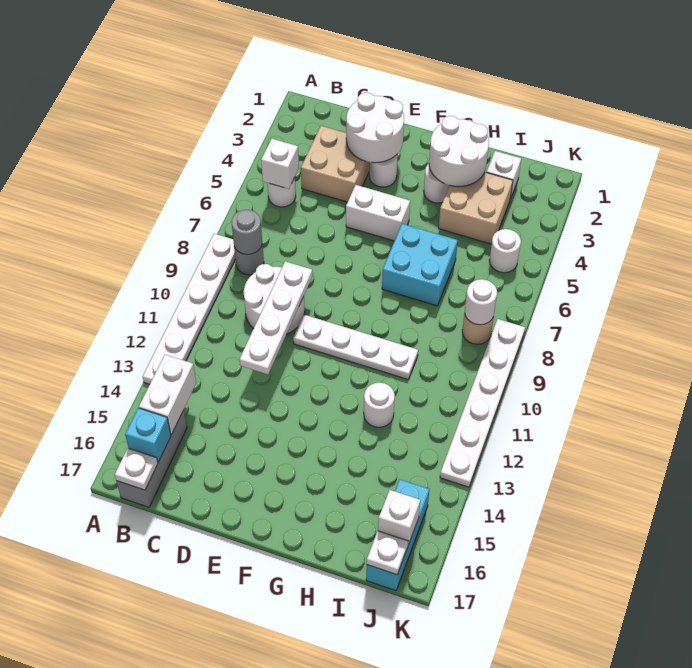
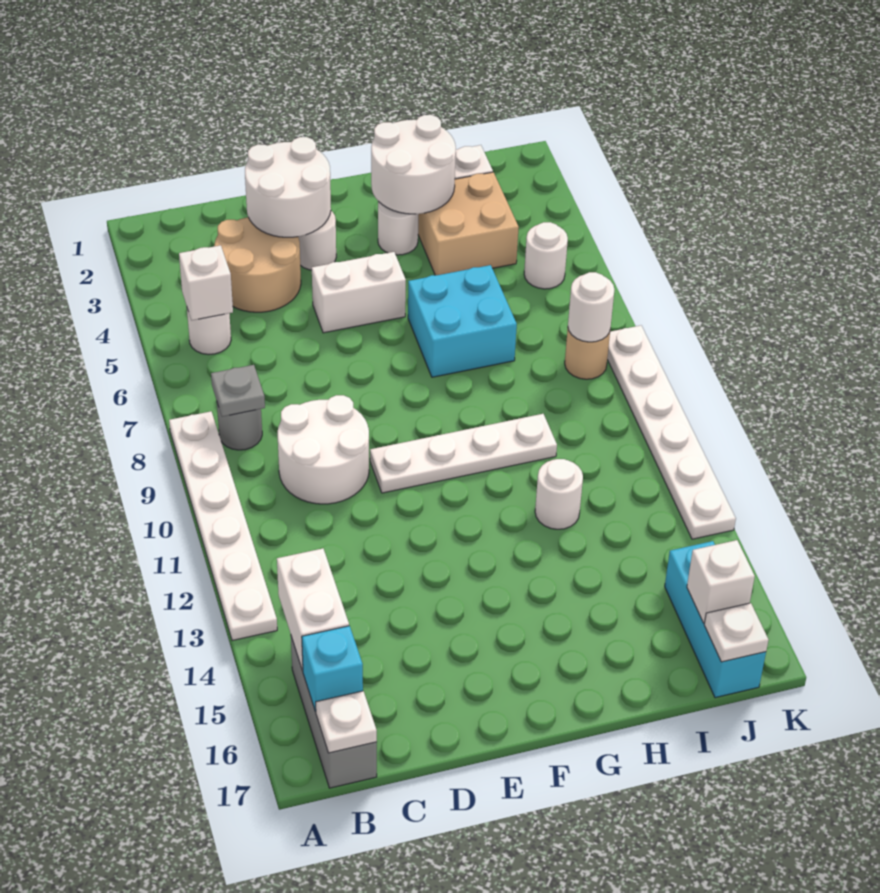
grey round brick B8 level 2 -> grey plate B8 level 2
tan brick C3:D4 level 1 -> tan round brick C3:D4 level 1
white plate D9:D12 level 2 -> none

